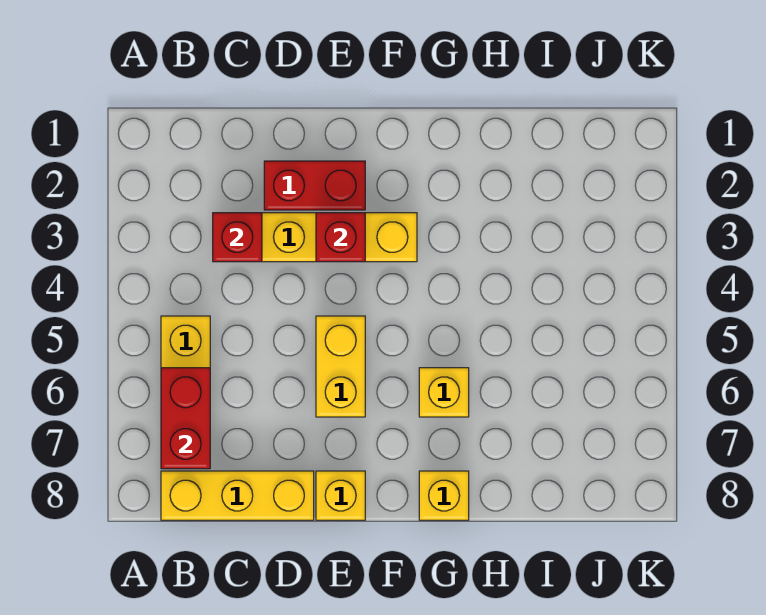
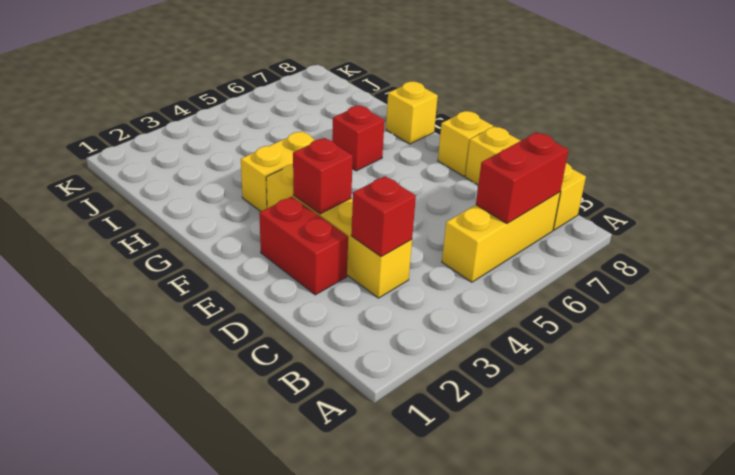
yellow brick E5:E6 level 1 -> yellow brick G3:G4 level 1
yellow brick G6 level 1 -> red brick G6 level 1

